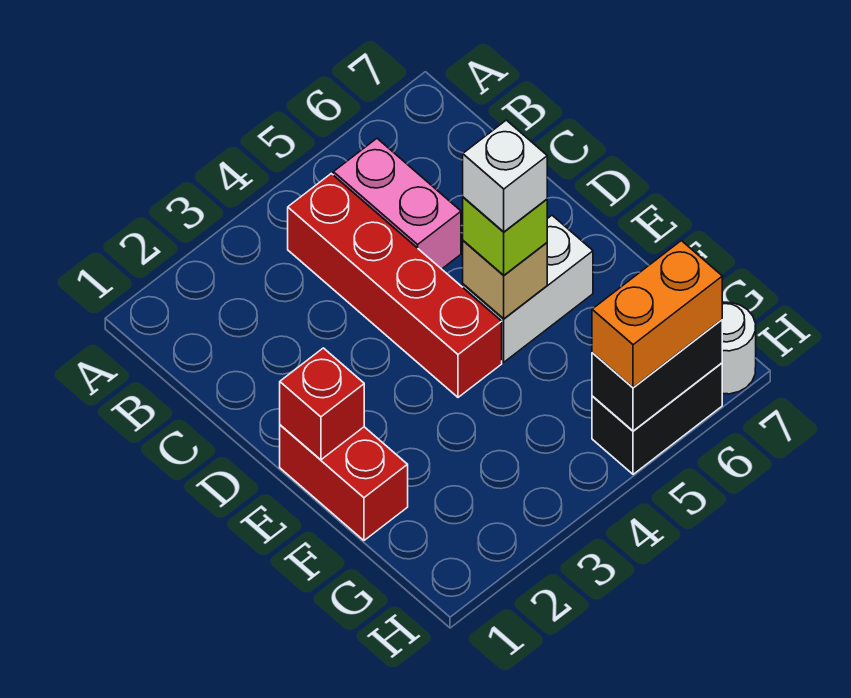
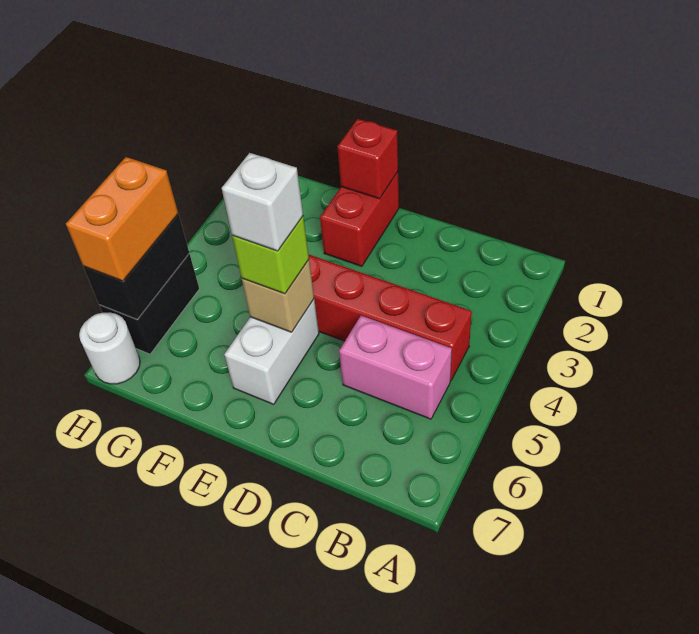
red brick E1:F1 level 1 -> red brick E1:E2 level 1

